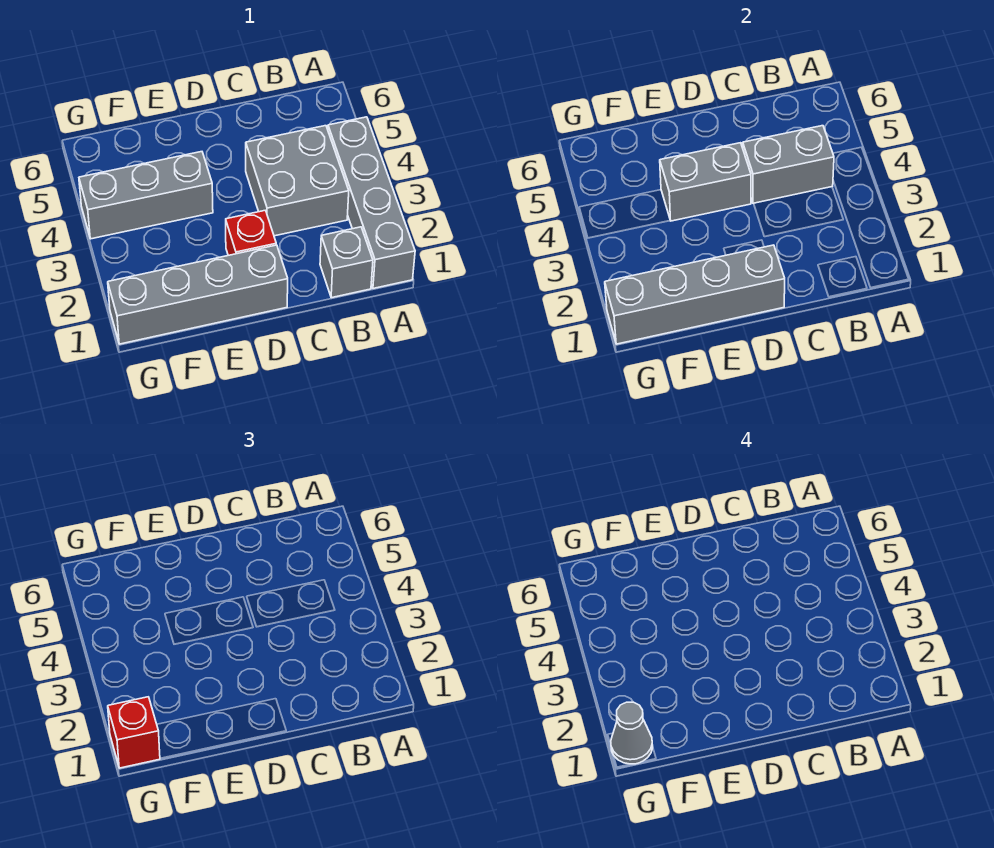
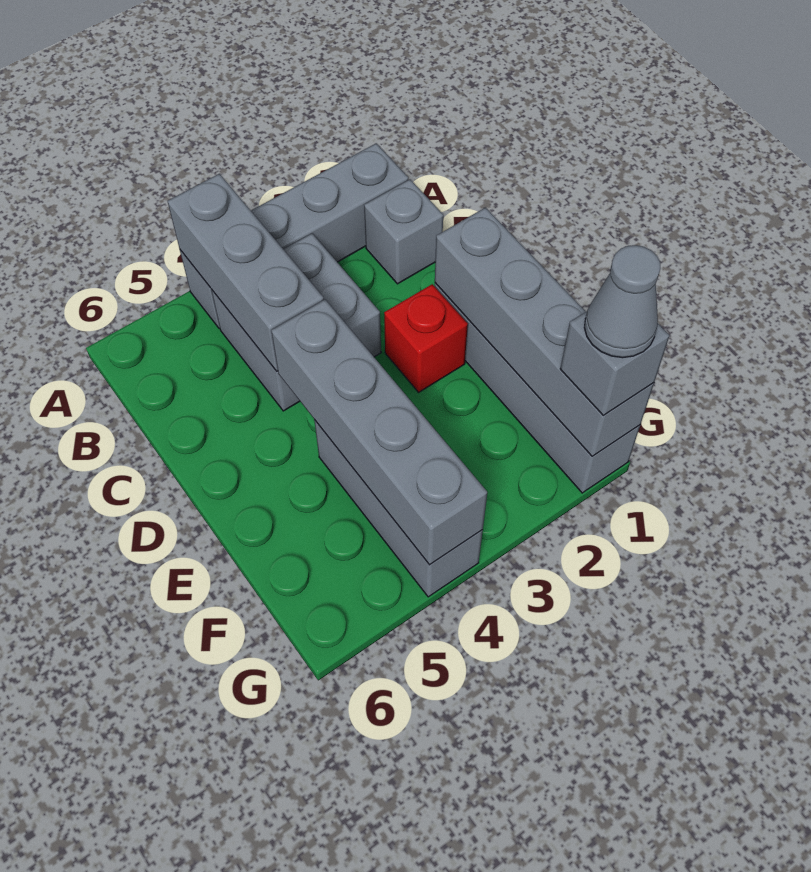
grey brick B4:C4 level 2 -> grey brick A4:C4 level 2
grey brick D4:E4 level 2 -> grey brick D4:G4 level 2
red brick G1 level 3 -> grey brick G1 level 3

